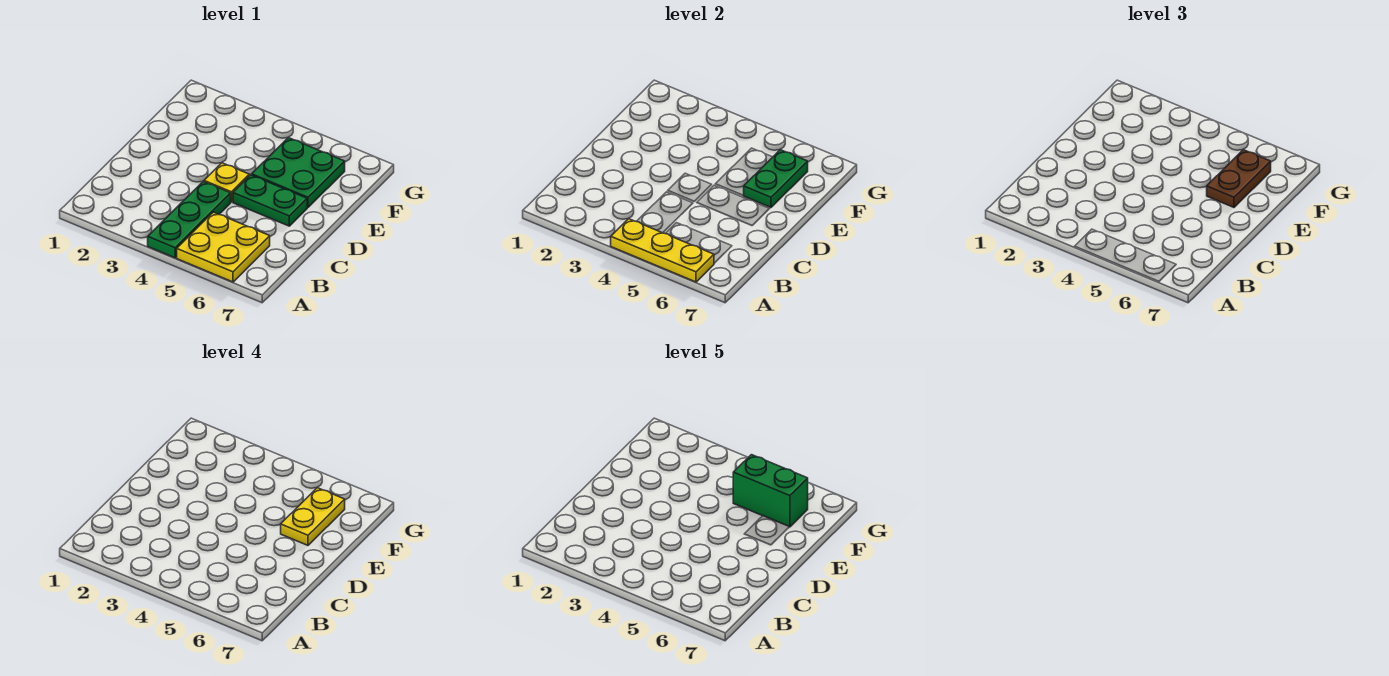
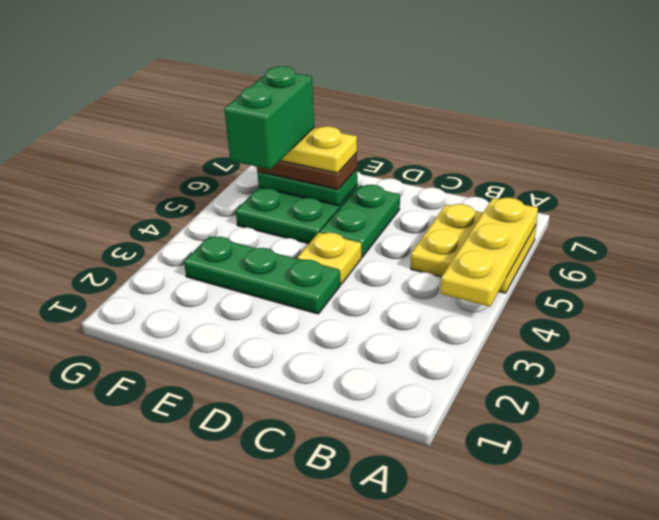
green plate A4:C4 level 1 -> green plate D3:F3 level 1

